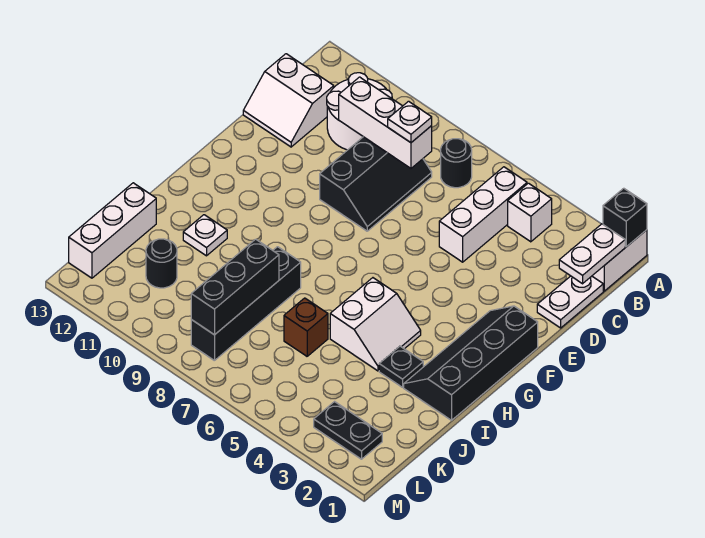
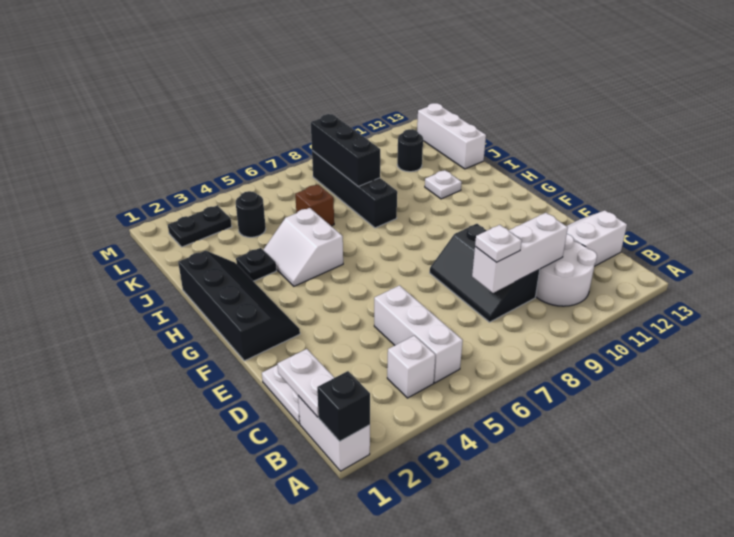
black round brick B7 level 1 -> black round brick K4 level 1

